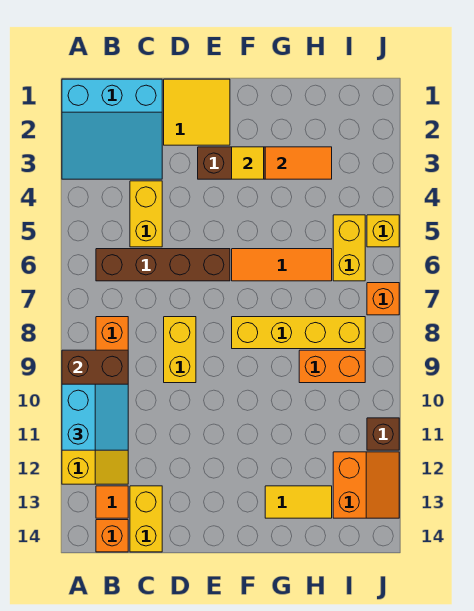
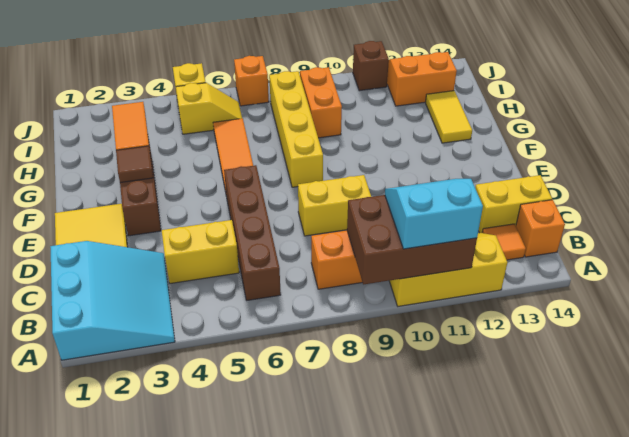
yellow tile F3 level 2 -> brown tile F3 level 2
yellow brick I5:I6 level 1 -> yellow slope I5:I6 level 1 top 5

